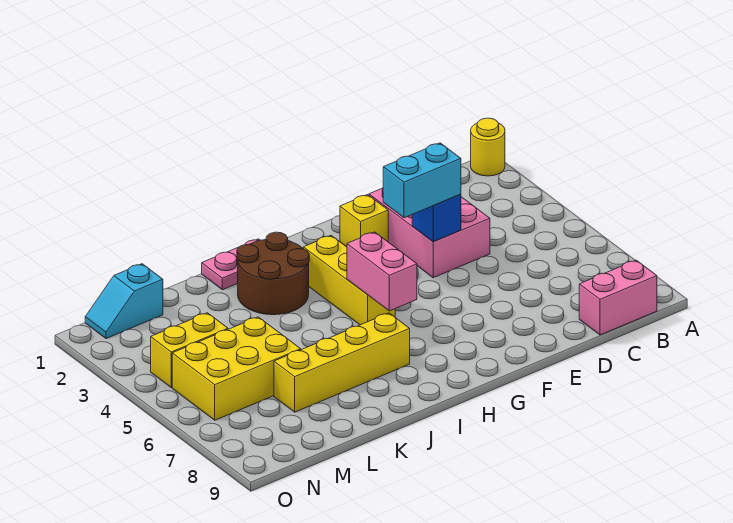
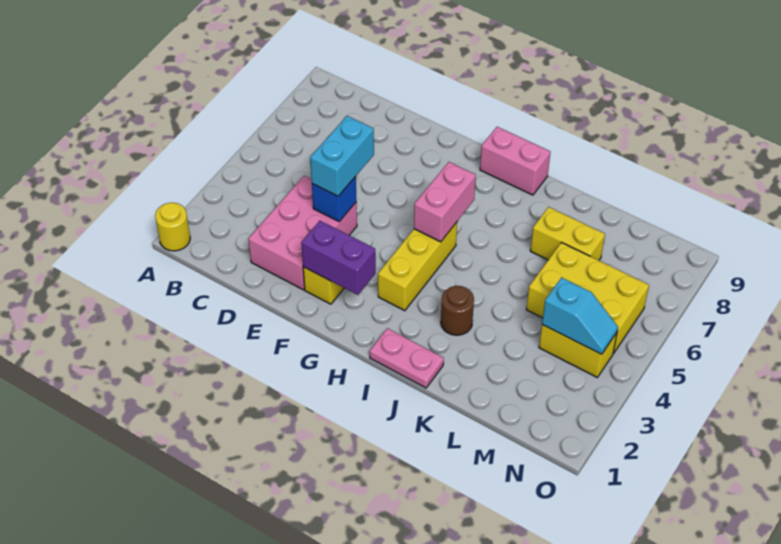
pink brick B9:C9 level 1 -> pink brick H9:I9 level 1
cyan brick E4:F4 level 3 -> cyan brick E4:E5 level 3
none -> purple brick F2:G2 level 2
brown round brick I2:J3 level 1 -> brown round brick J3 level 1
yellow brick I7:L7 level 1 -> yellow brick K7:L7 level 1
cyan slope M1:N1 level 1 top M -> cyan slope M4:N4 level 2 top M

